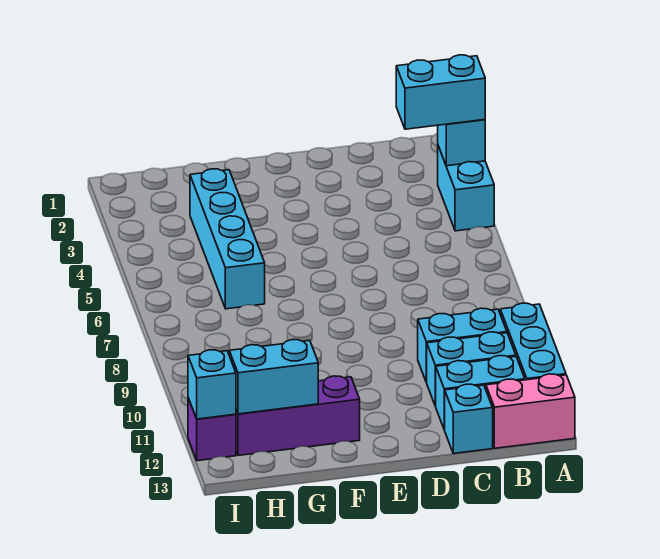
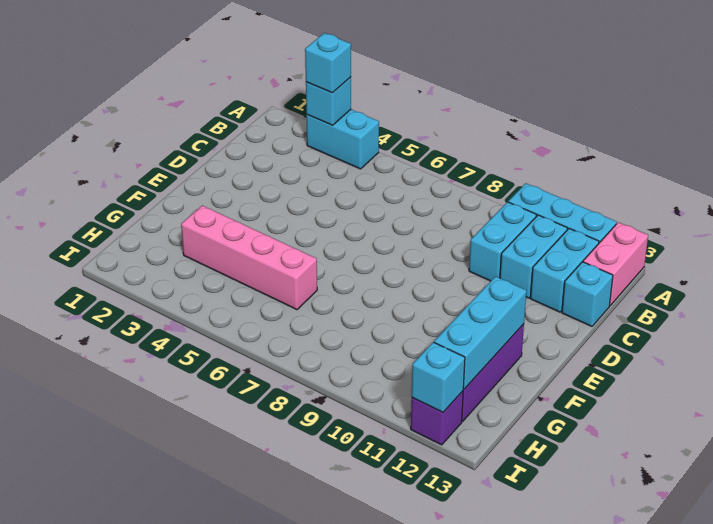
cyan brick A3:B3 level 3 -> cyan brick A3 level 3
cyan brick G3:G6 level 1 -> pink brick G3:G6 level 1
cyan brick G12:H12 level 2 -> cyan brick F12:H12 level 2

